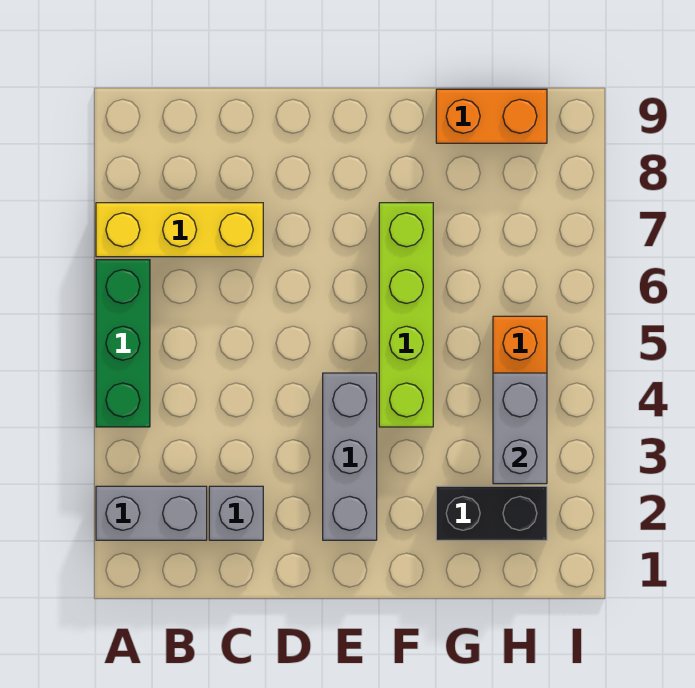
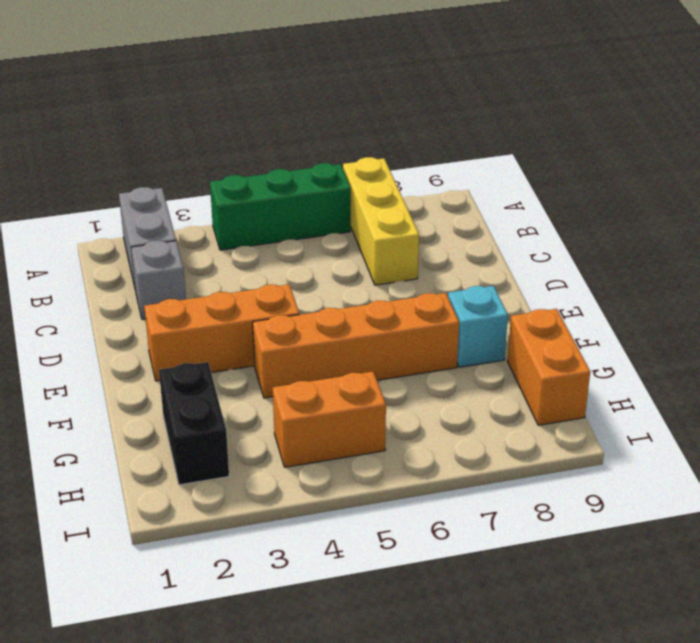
grey brick E2:E4 level 1 -> orange brick E2:E4 level 1
lime brick F4:F7 level 1 -> orange brick F4:F7 level 1
none -> cyan brick F8 level 1
grey brick H3:H4 level 2 -> none

